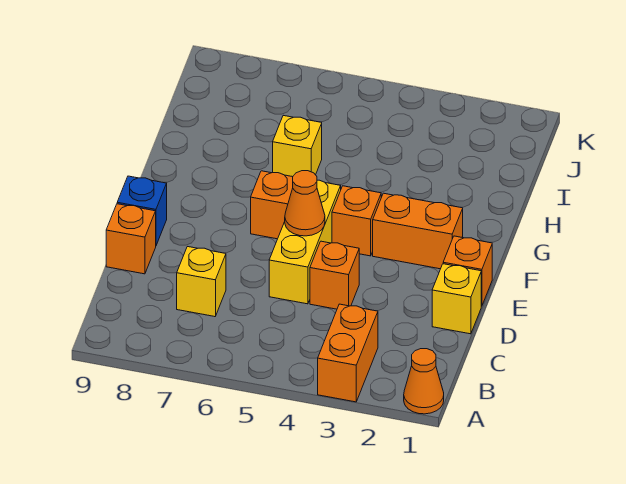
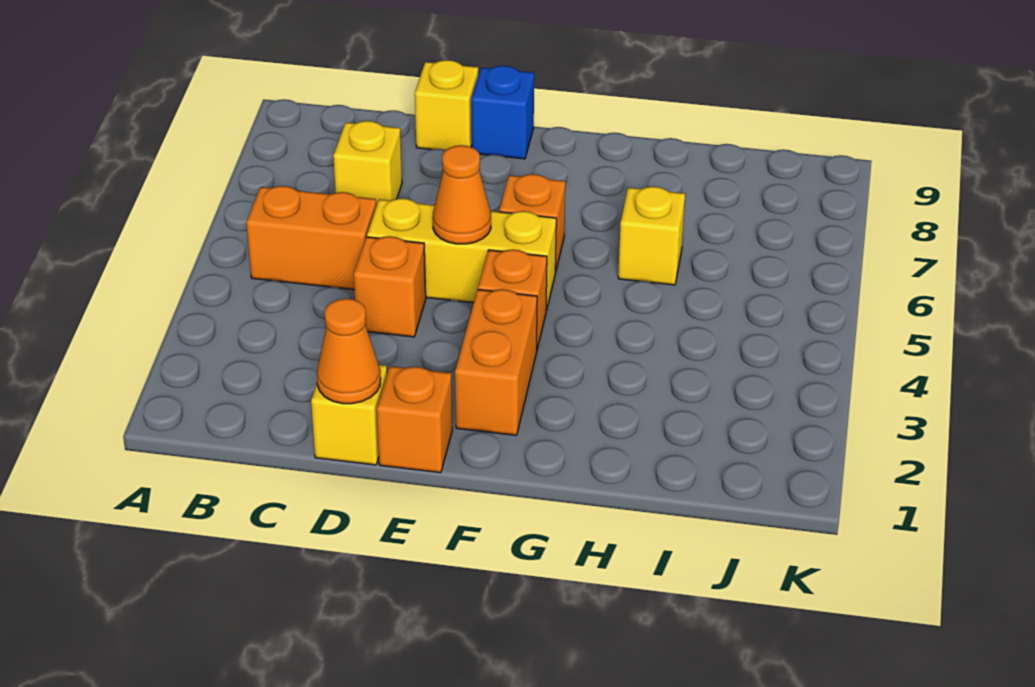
orange cone A1 level 1 -> orange cone D1 level 2
orange brick A3:B3 level 1 -> orange brick B5:C5 level 1
orange brick D9 level 1 -> yellow brick D9 level 1

